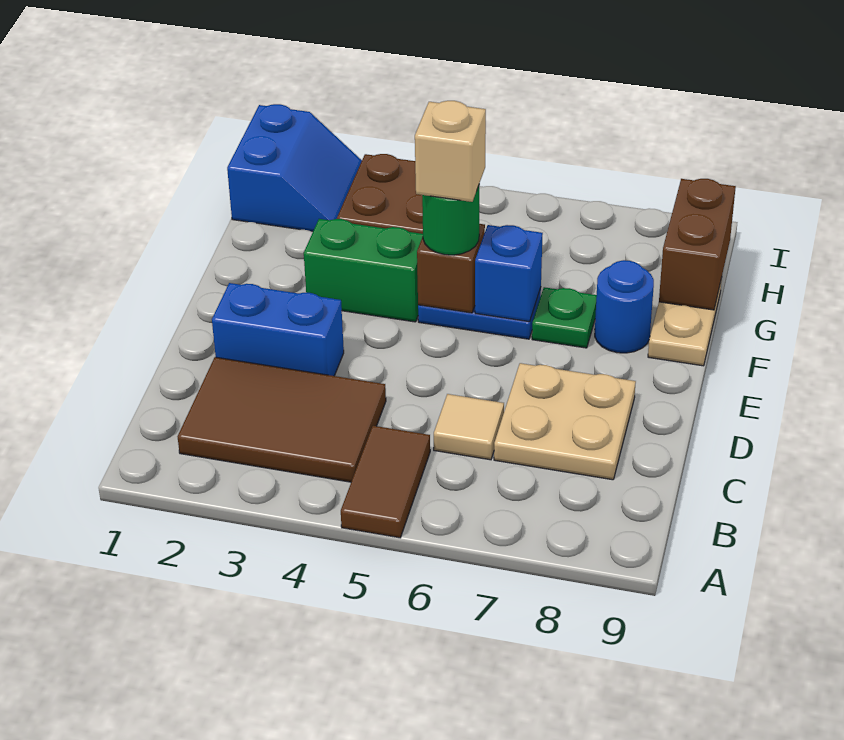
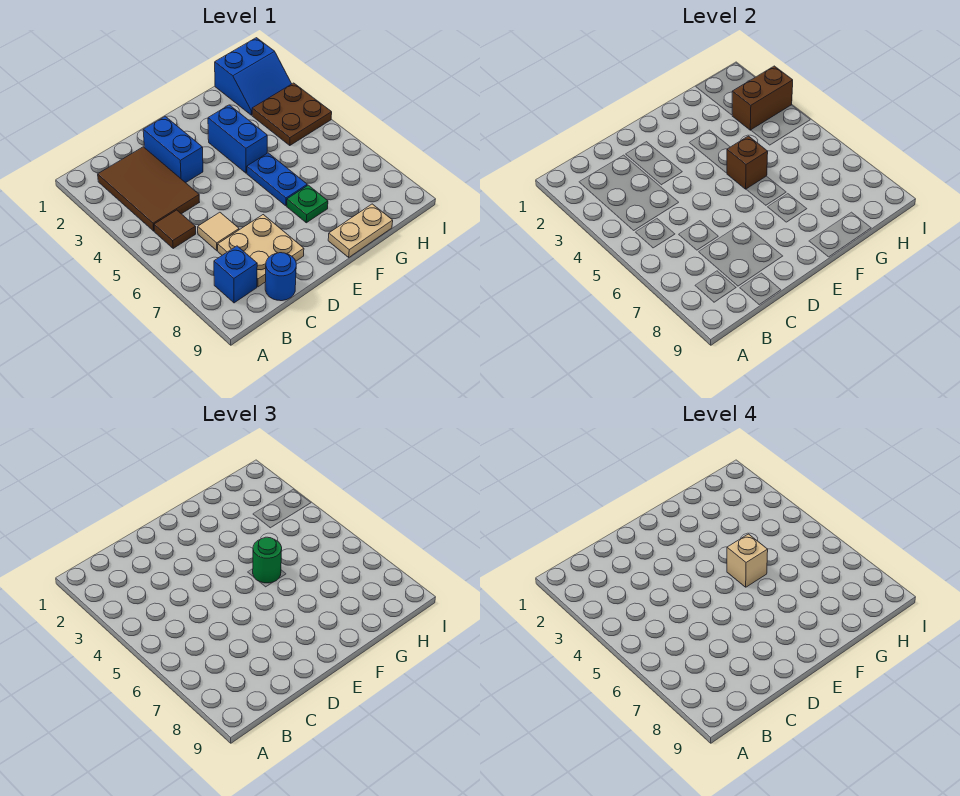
brown tile A5:B5 level 1 -> brown tile B5 level 1
green brick F3:F4 level 1 -> blue brick F3:F4 level 1
blue brick F6 level 2 -> blue brick B8 level 1
blue round brick F8 level 1 -> blue round brick C9 level 1
brown brick G9:H9 level 2 -> brown brick H3:I3 level 2

